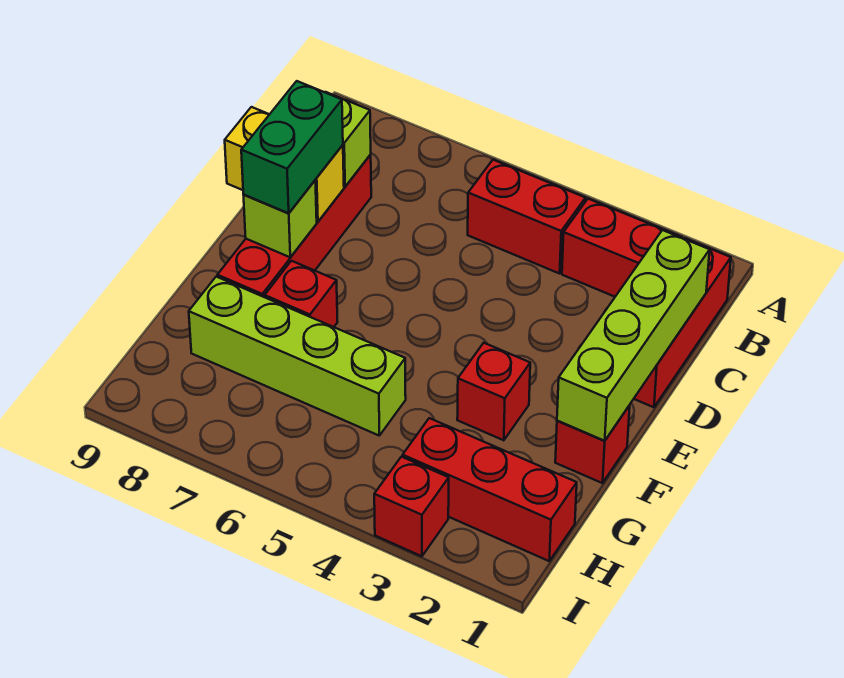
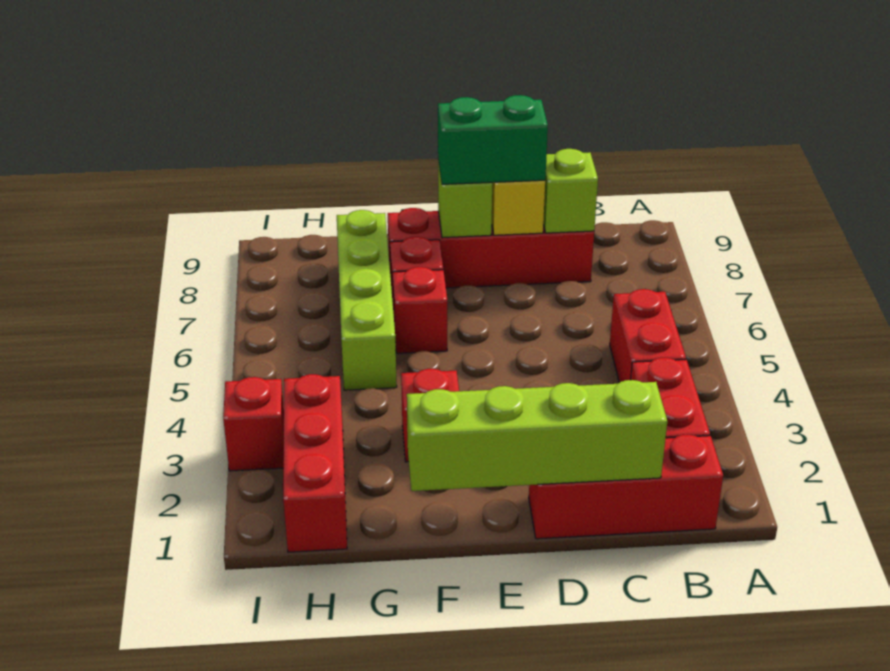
red brick F1 level 1 -> red brick F6 level 1

